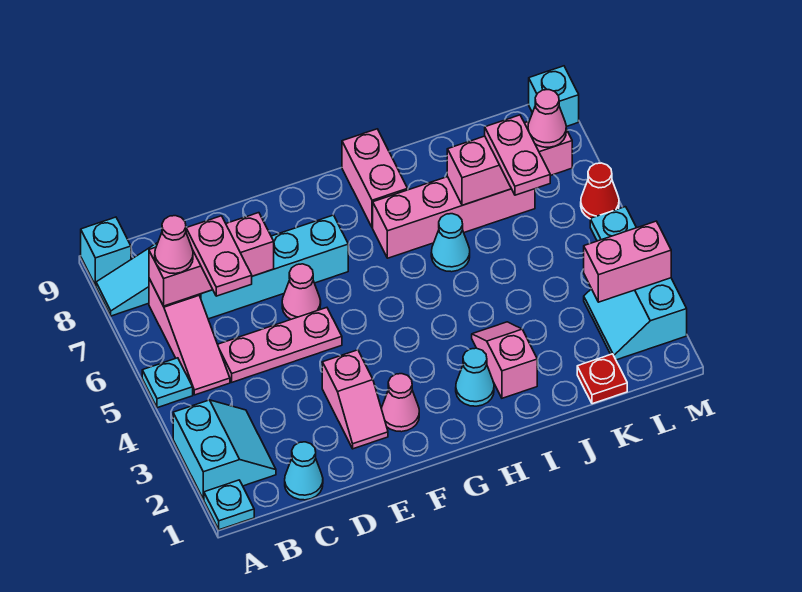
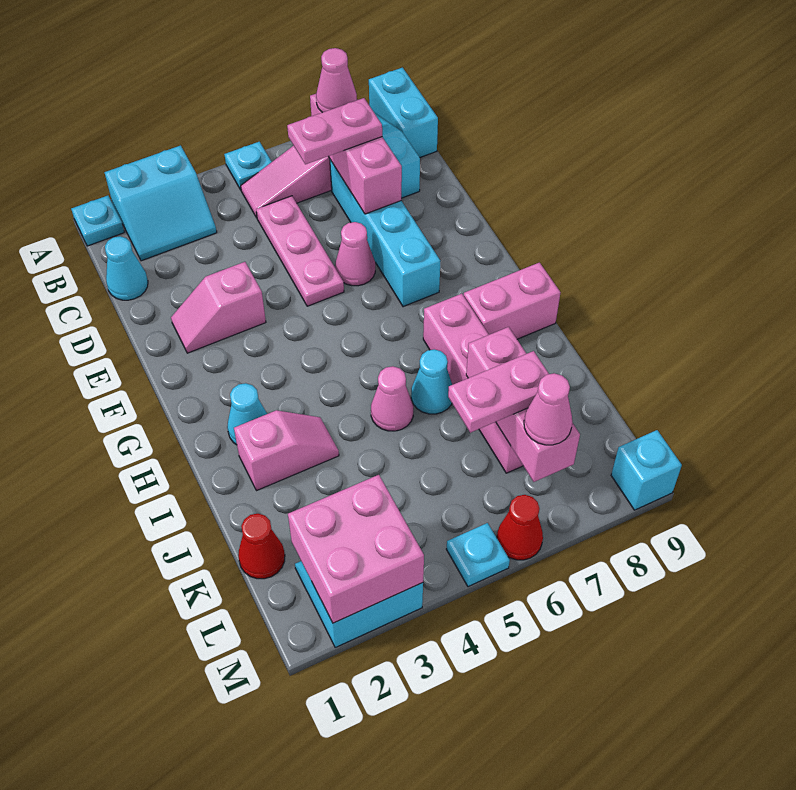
cyan brick A9 level 1 -> cyan brick A9:B9 level 1
pink cone F2 level 1 -> pink cone I5 level 1
red plate K1 level 1 -> red cone K1 level 1
pink brick L3:M3 level 2 -> pink brick L2:M3 level 2

